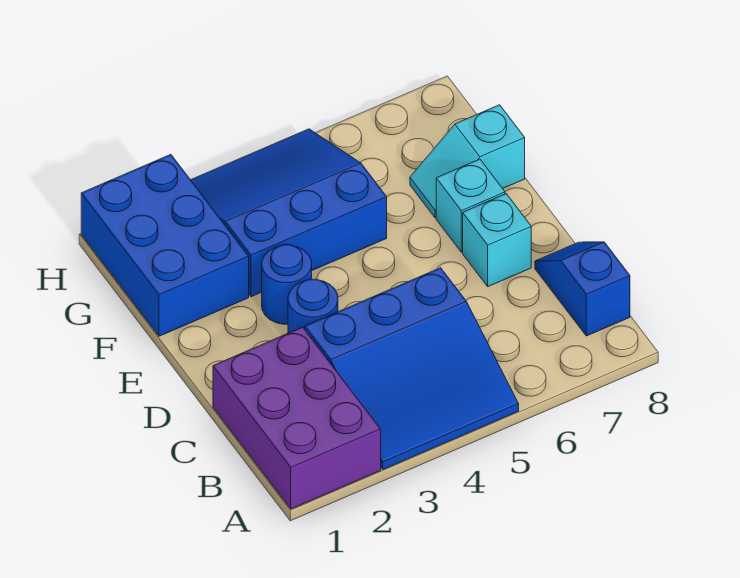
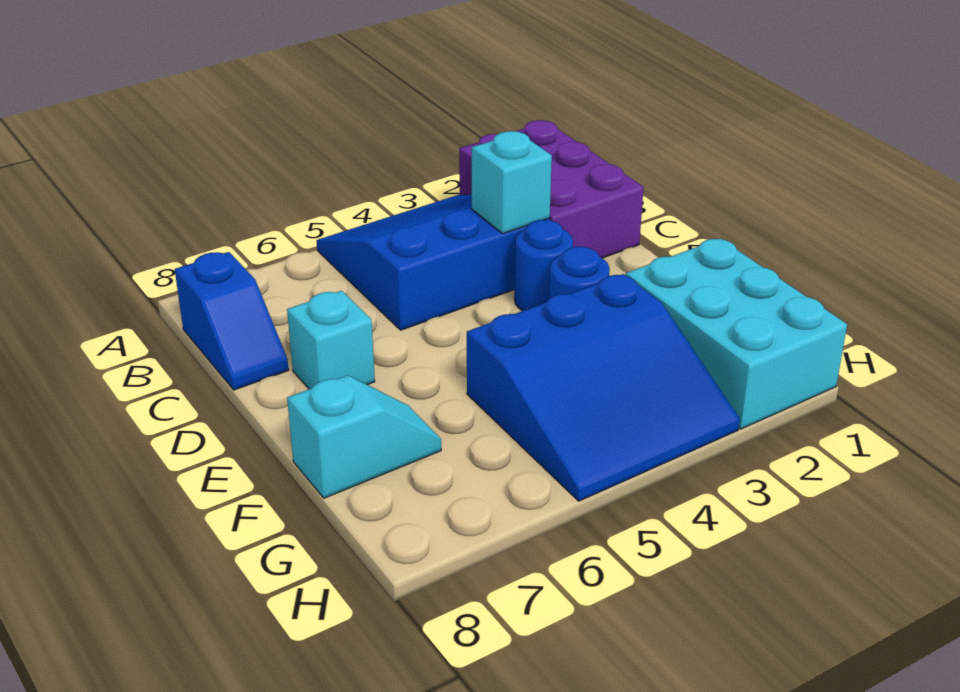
cyan brick E7 level 1 -> cyan brick C3 level 2
blue brick F1:H2 level 1 -> cyan brick F1:H2 level 1

